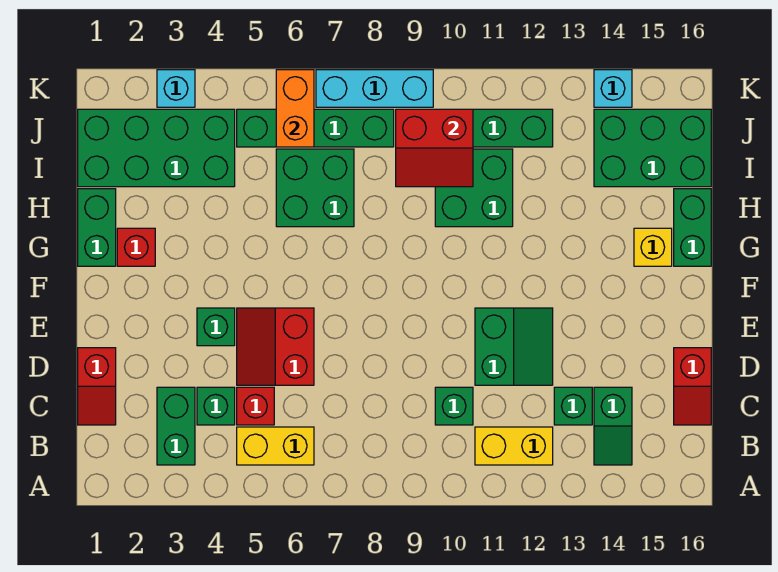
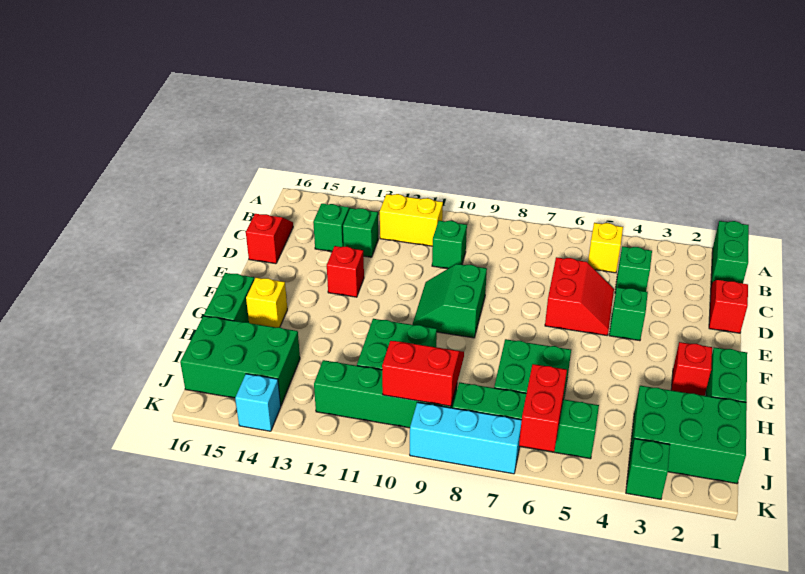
green brick B3:C3 level 1 -> green brick A1:B1 level 1
yellow brick B5:B6 level 1 -> yellow brick B5 level 1
red brick C5 level 1 -> red brick E13 level 1
green slope D11:E12 level 1 top 11 -> green slope E9:F10 level 1 top 9
green brick I1:J4 level 1 -> green brick I1:J3 level 1
orange brick J6:K6 level 2 -> red brick J6:K6 level 2
cyan brick K3 level 1 -> green brick K3 level 1

